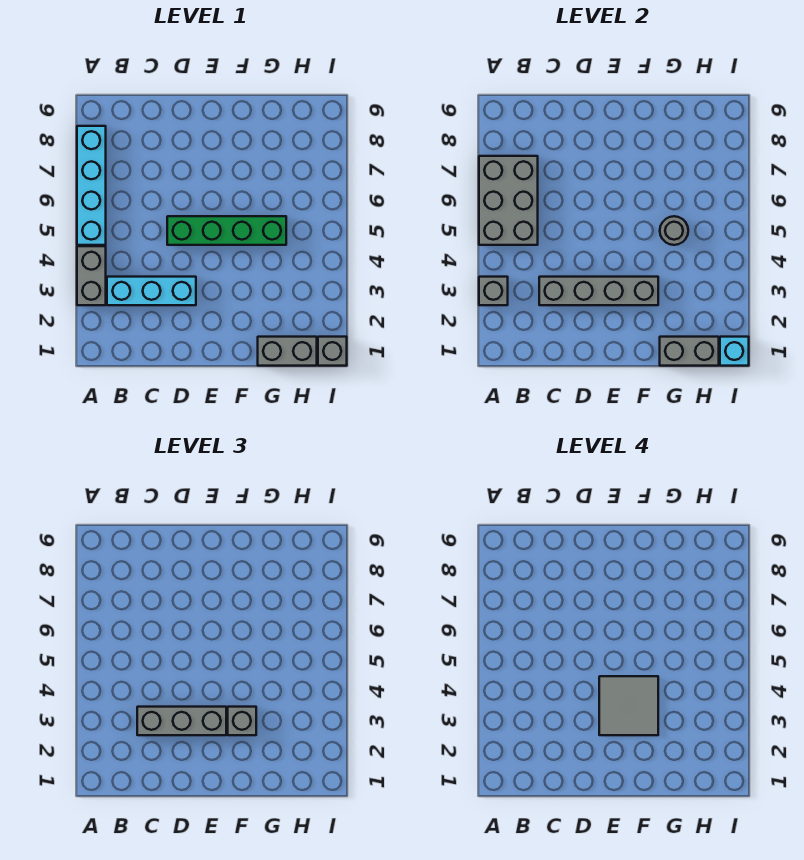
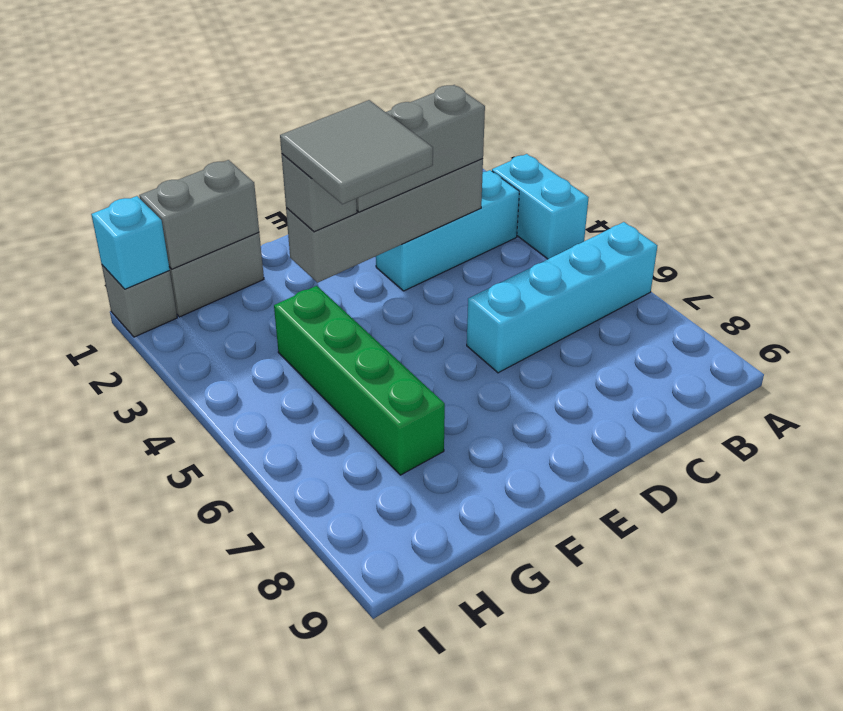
grey brick A3:A4 level 1 -> cyan brick A3:A4 level 1
grey brick A3 level 2 -> none
cyan brick A5:A8 level 1 -> cyan brick A6:D6 level 1
grey brick A5:B7 level 2 -> none
green brick D5:G5 level 1 -> green brick G4:G7 level 1
grey round brick G5 level 2 -> none

